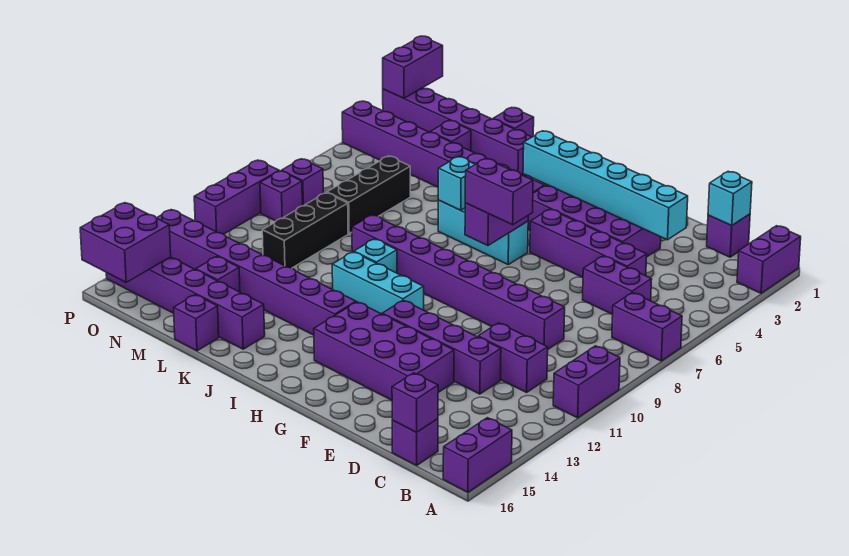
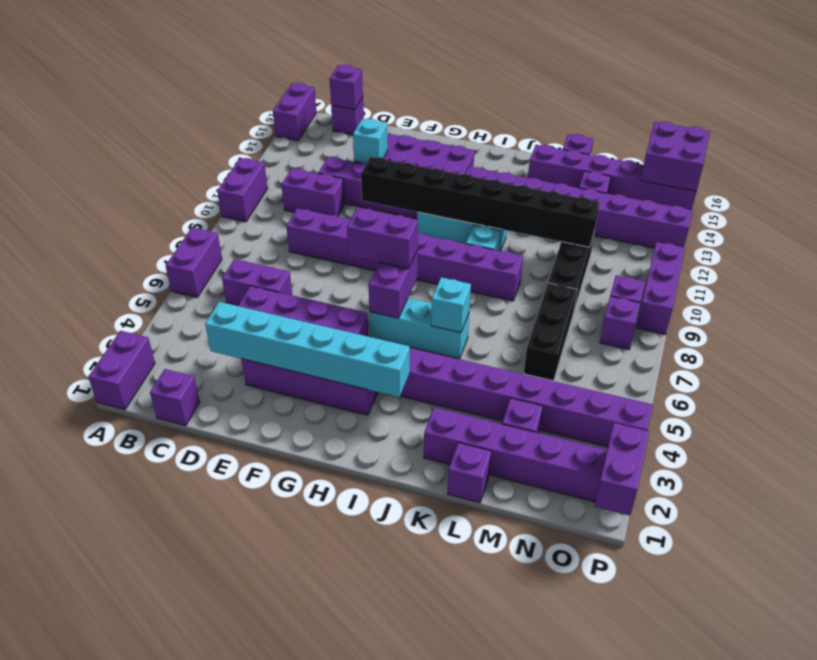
purple brick A7:B7 level 1 -> purple brick A6:A7 level 1
cyan brick C1 level 2 -> cyan brick E13 level 2
none -> black brick F11:M11 level 2

